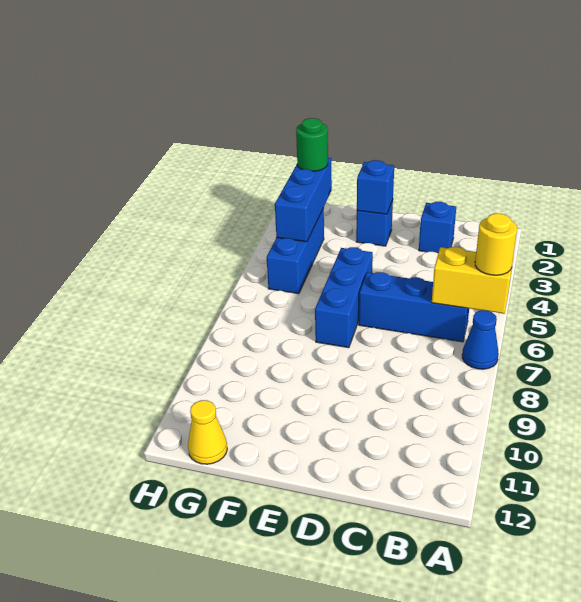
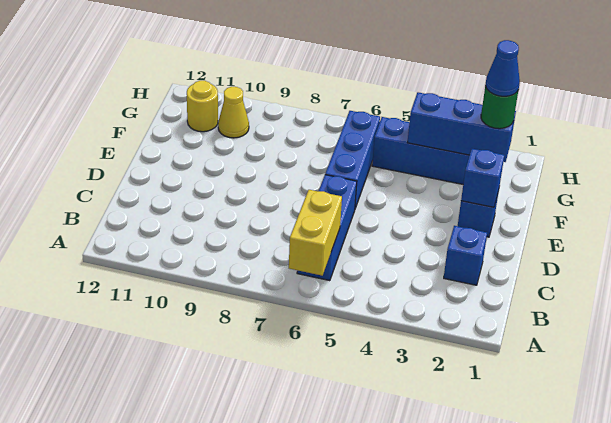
yellow round brick A6 level 3 -> yellow round brick G11 level 1
blue cone A7 level 1 -> blue cone G2 level 4
blue brick E5:E7 level 1 -> blue brick E6:G6 level 1
yellow cone G12 level 1 -> yellow cone G10 level 1

